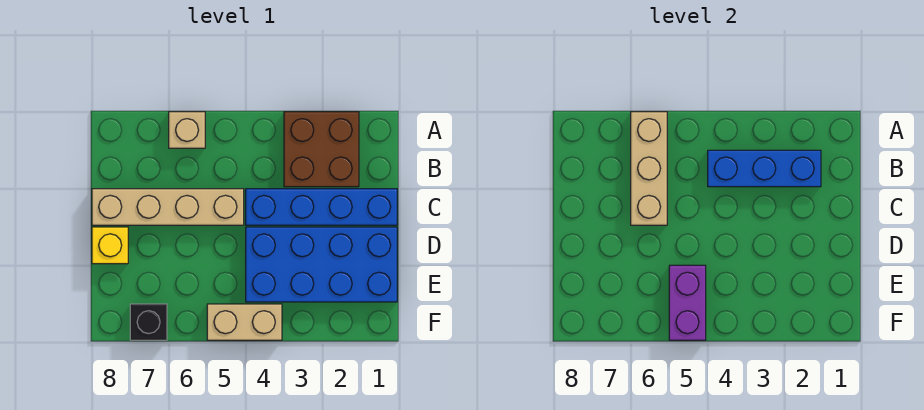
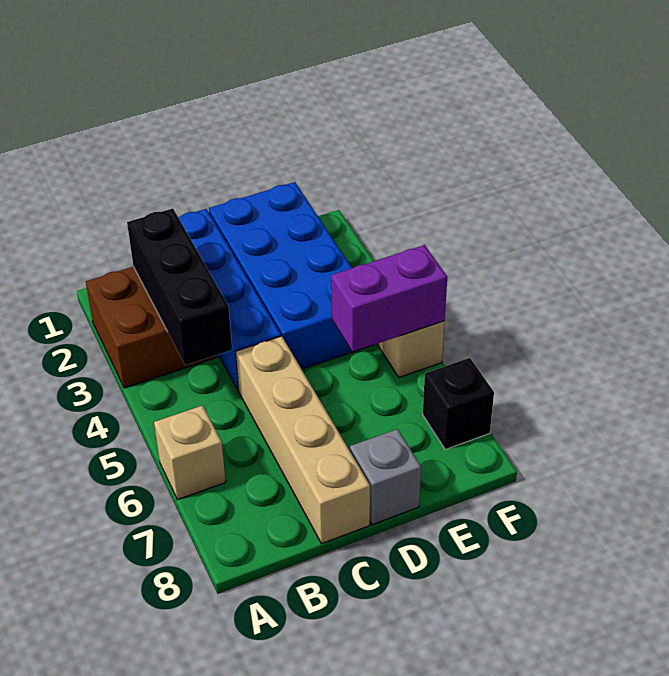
tan brick A6:C6 level 2 -> none
blue brick B2:B4 level 2 -> black brick B2:B4 level 2
yellow brick D8 level 1 -> grey brick D8 level 1

